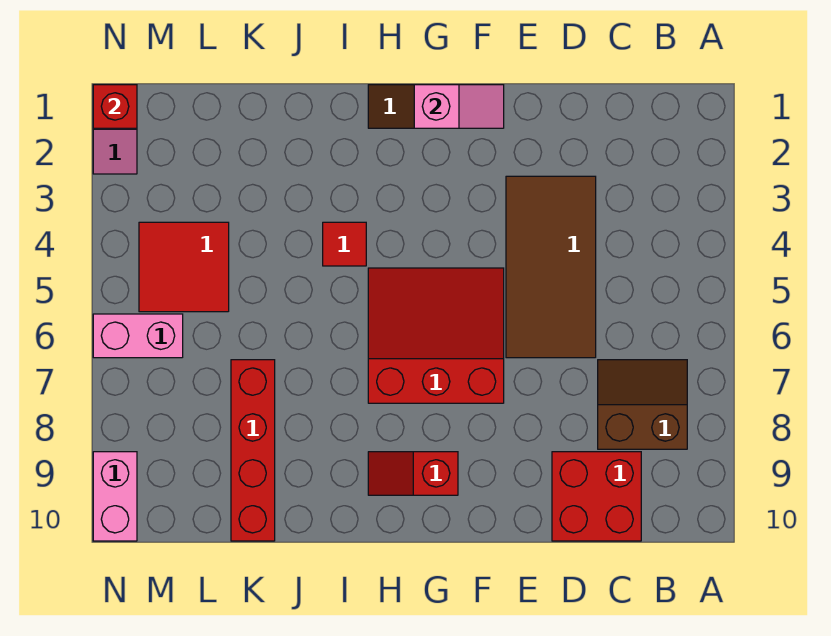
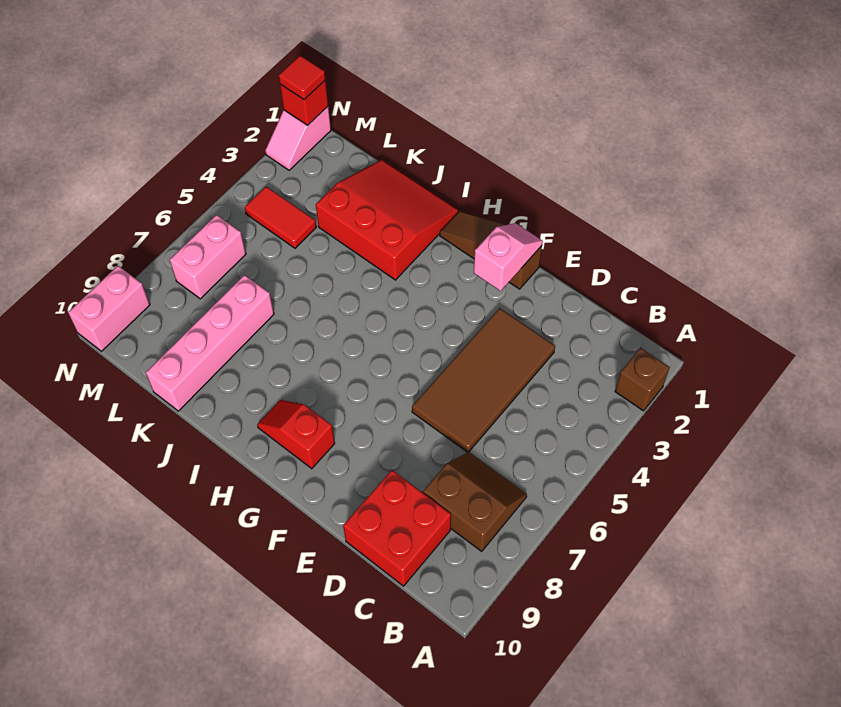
none -> brown brick A2 level 1
pink slope F1:G1 level 2 top G -> pink slope F1:F2 level 2 top 2
red slope F5:H7 level 1 top 7 -> red slope I1:K3 level 1 top 3
red tile I4 level 1 -> red tile N1 level 3
red brick K7:K10 level 1 -> pink brick K7:K10 level 1
red tile L4:M5 level 1 -> red tile L4:M4 level 1
pink brick M6:N6 level 1 -> pink brick M6:M7 level 1

